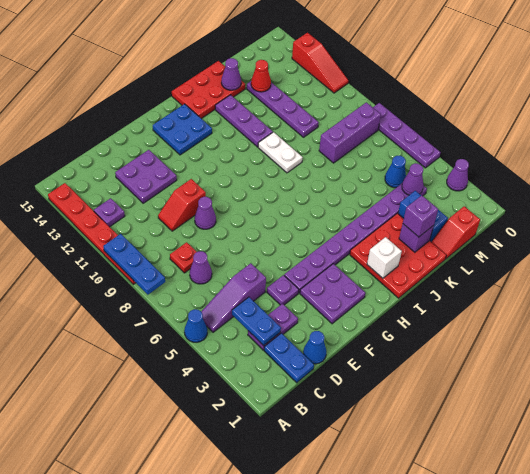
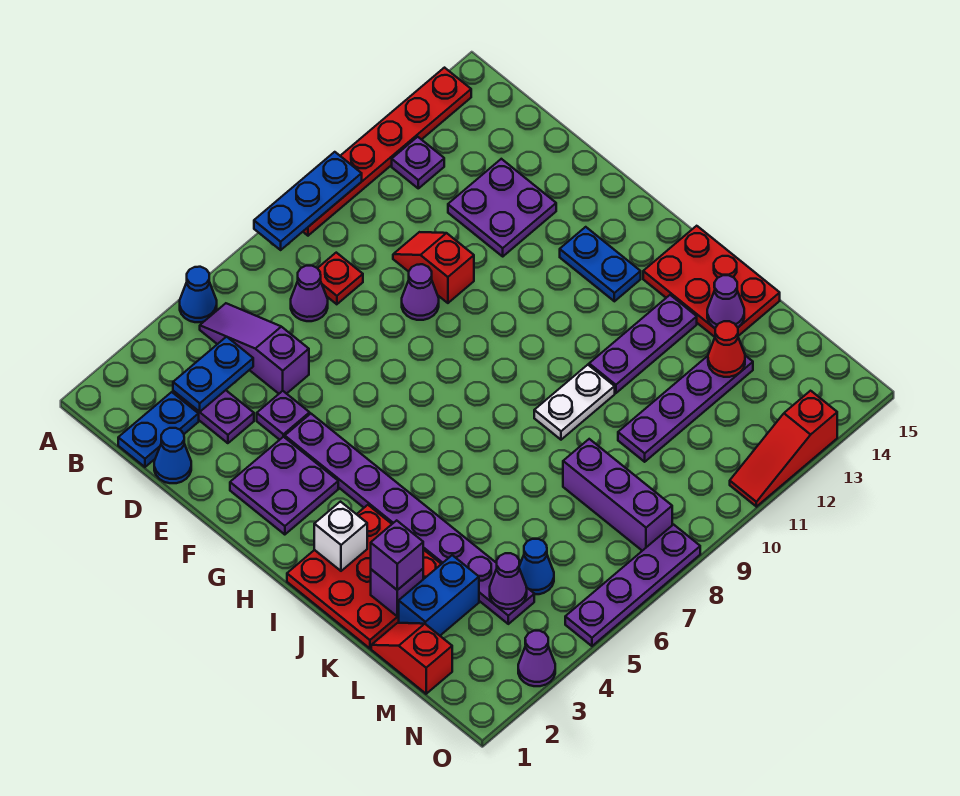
blue plate G13:H14 level 1 -> blue plate G13:H13 level 1

